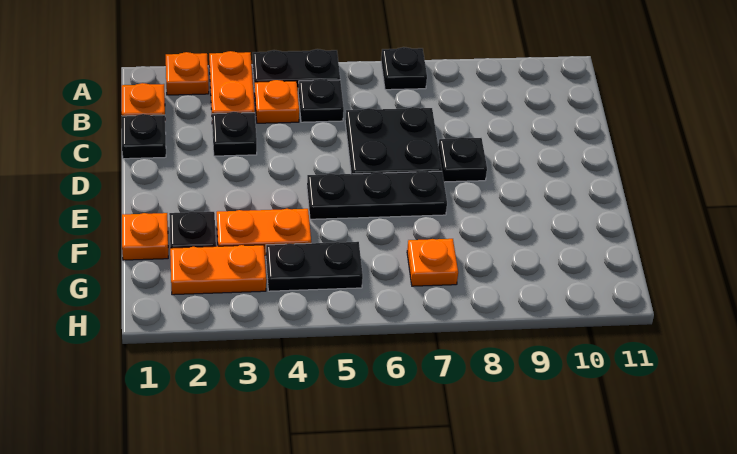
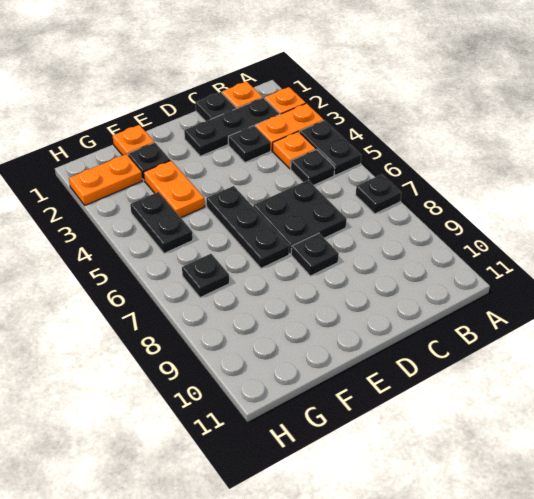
none -> black plate B2:D2 level 1
orange plate G2:G3 level 1 -> orange plate G2:H2 level 1
orange plate G7 level 1 -> black plate G7 level 1

